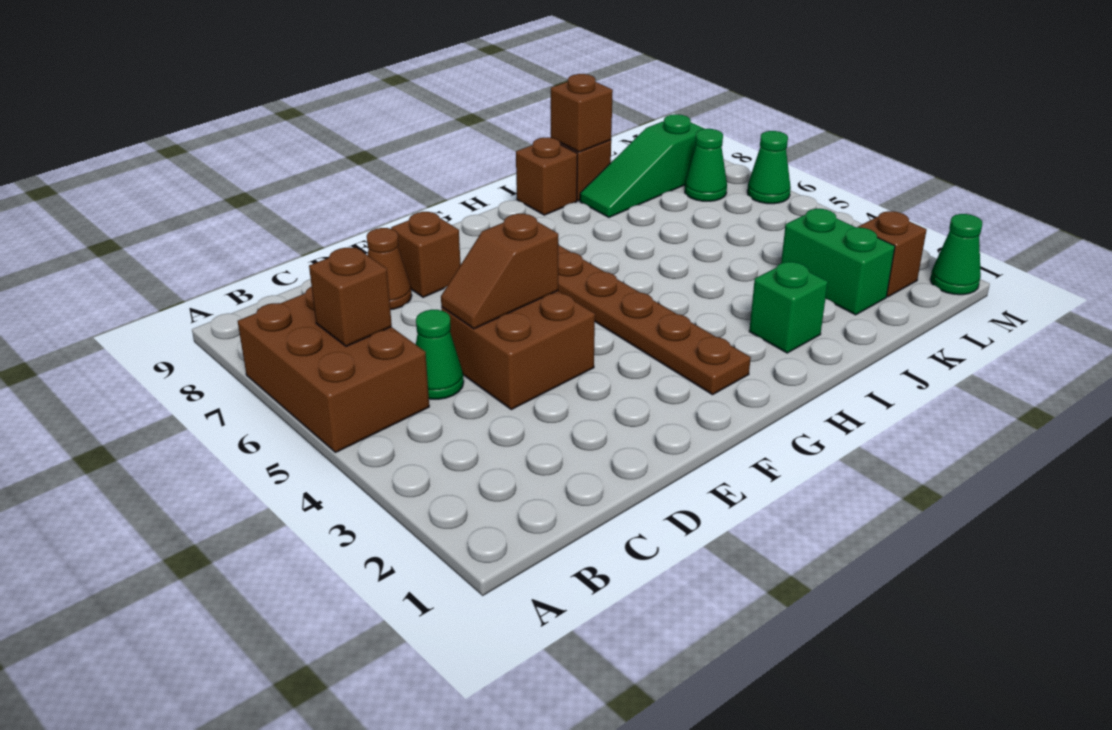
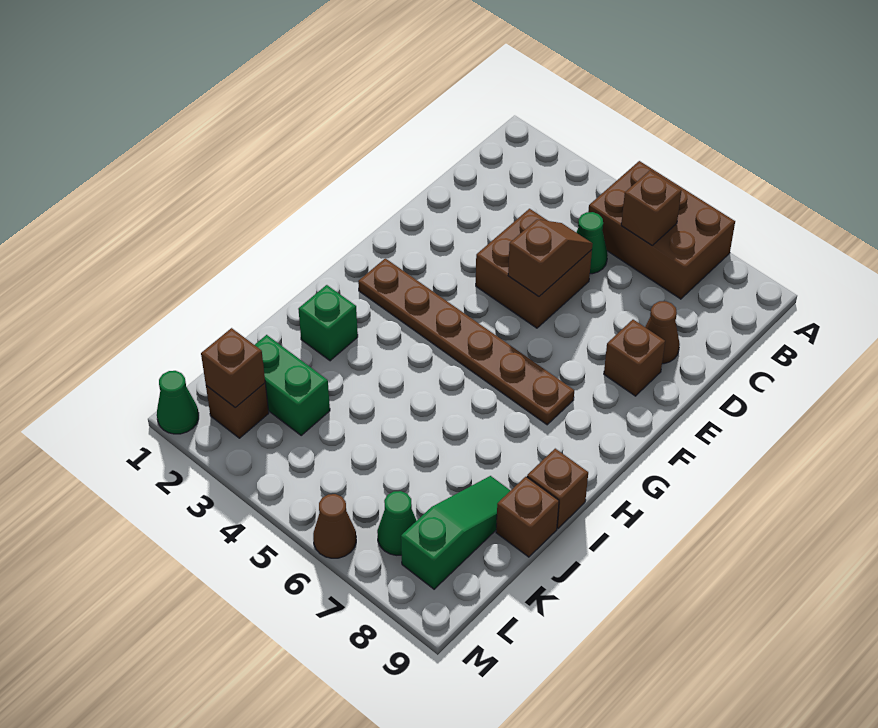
brown brick J9 level 2 -> brown brick L2 level 2
green cone M6 level 1 -> brown cone M6 level 1

